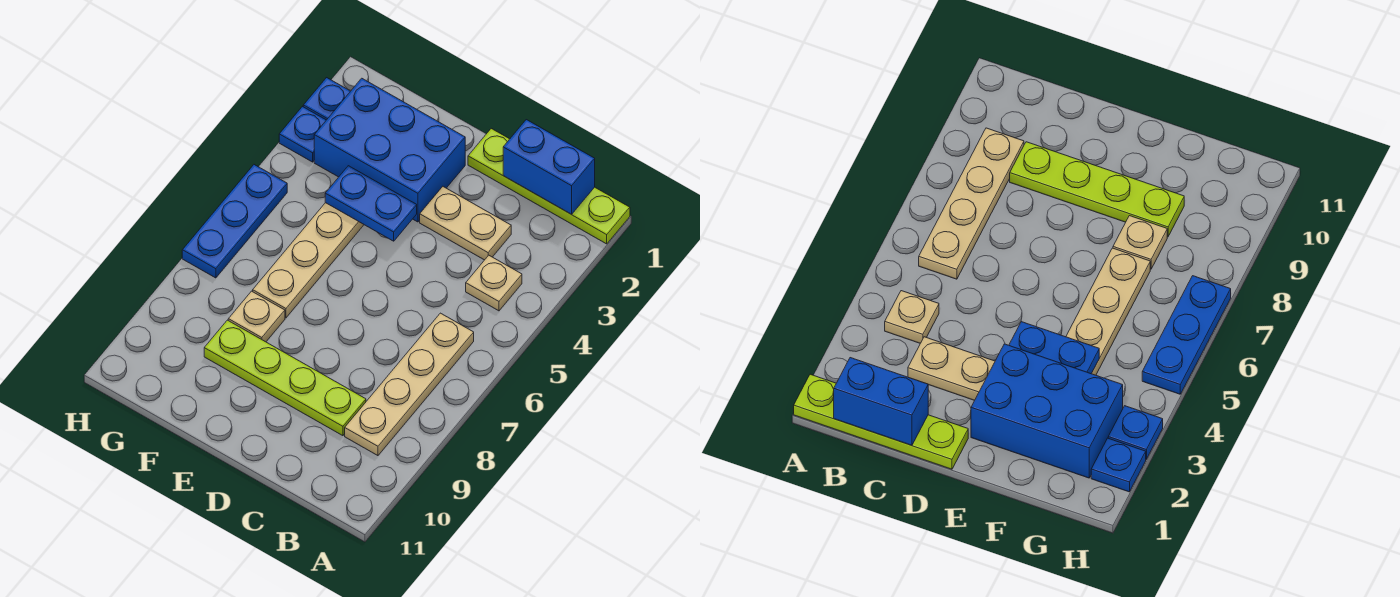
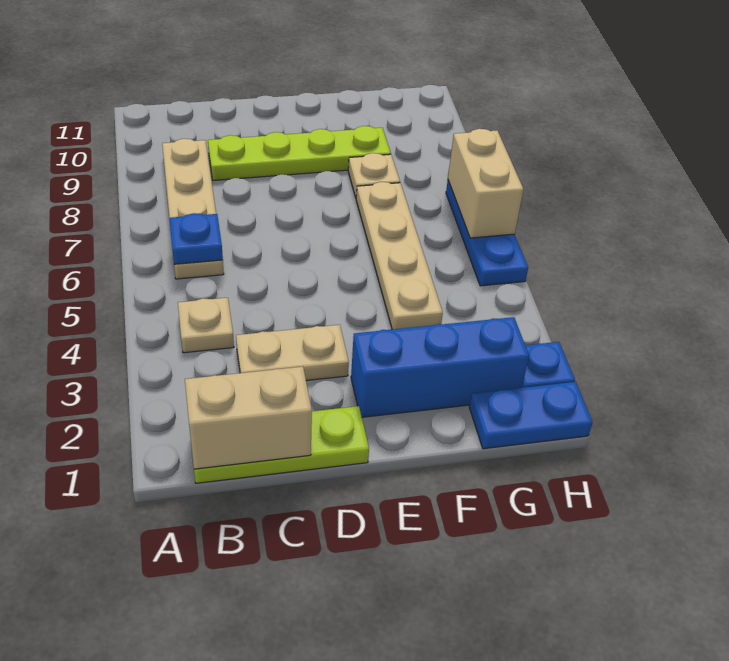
lime plate A1:D1 level 1 -> lime plate B1:D1 level 1
blue brick B1:C1 level 2 -> tan brick B1:C1 level 2
blue brick E2:G3 level 1 -> blue brick E2:G2 level 1
blue plate E4:F4 level 2 -> blue plate G1:H1 level 1
blue plate H3 level 1 -> blue plate B6 level 2
none -> tan brick H6:H7 level 2

